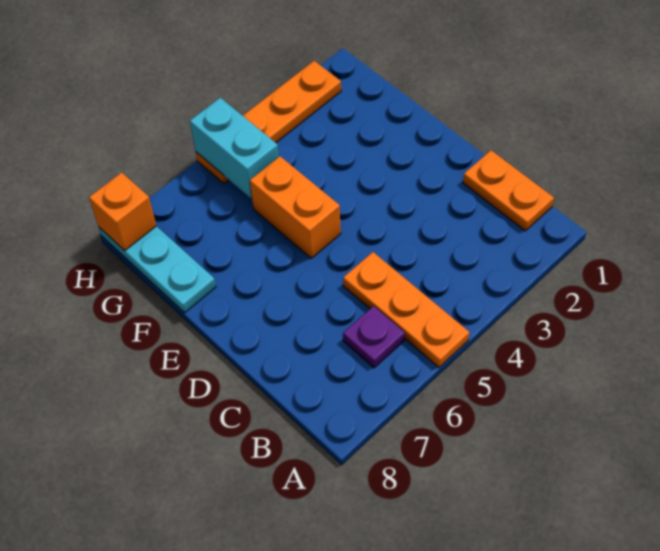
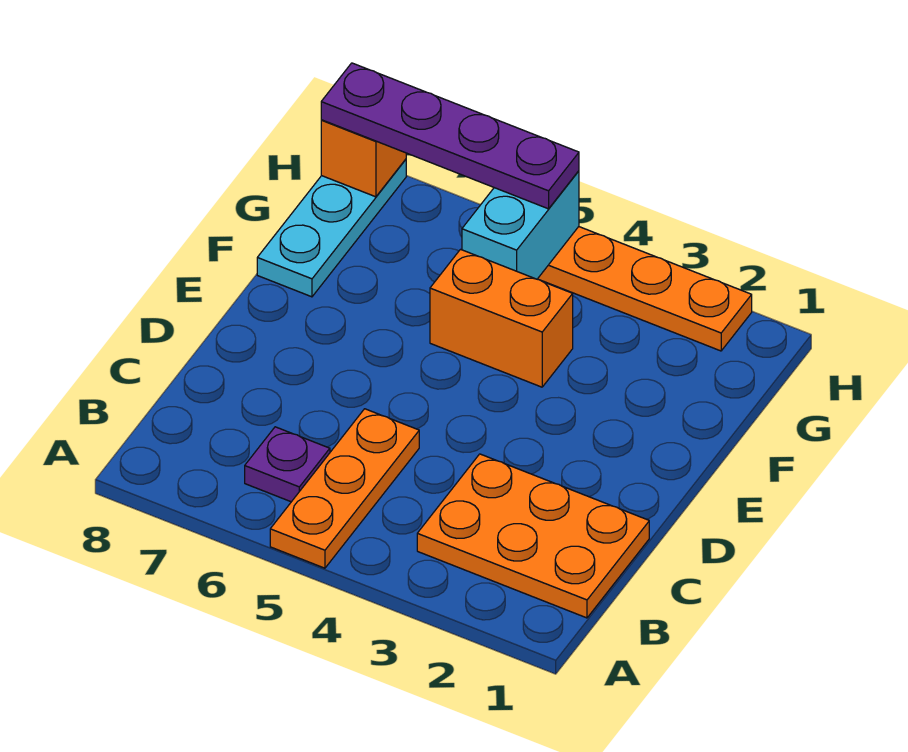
orange plate B1:C1 level 1 -> orange plate B1:C3 level 1
orange brick E5:F5 level 1 -> orange brick F4:F5 level 1
none -> purple plate H5:H8 level 3

